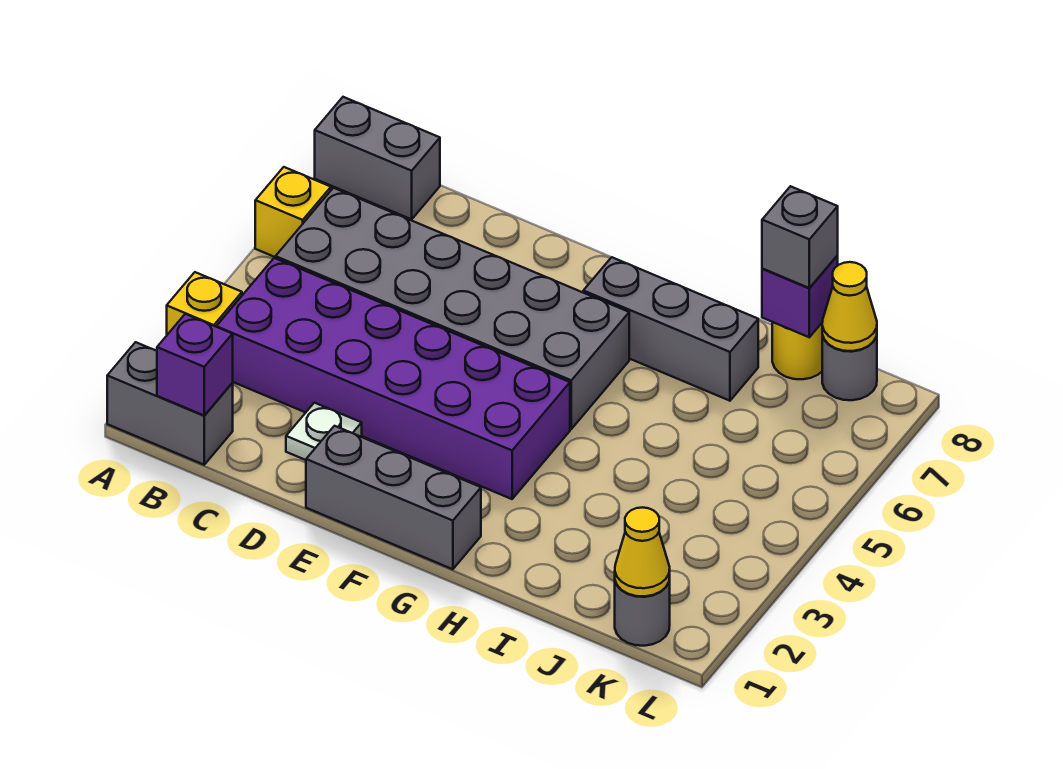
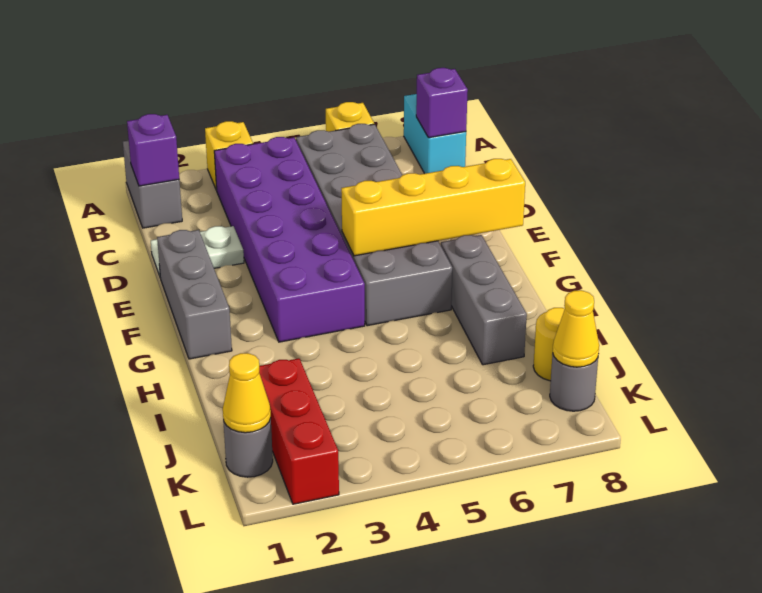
grey brick A8:B8 level 1 -> cyan brick A8:B8 level 1
white plate D2 level 1 -> white plate D1:D2 level 1
none -> yellow brick F5:F8 level 2
none -> red brick J2:L2 level 1
purple brick J8 level 2 -> purple brick B8 level 2
grey brick J8 level 3 -> none

